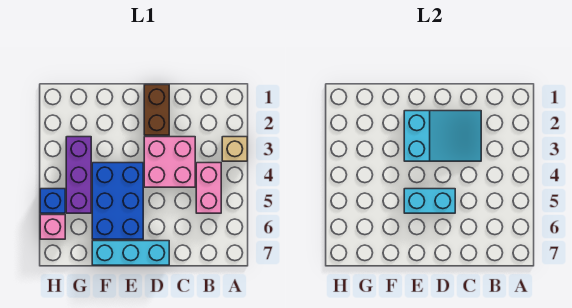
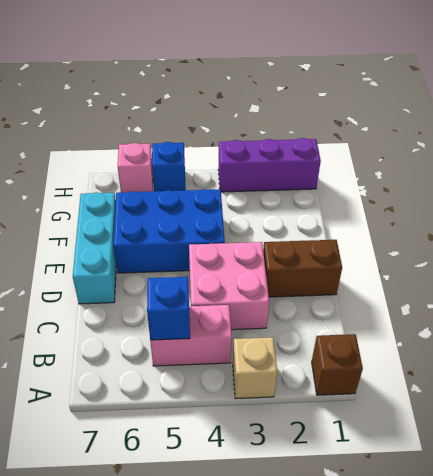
none -> brown brick A1 level 1
none -> blue brick B5 level 2
cyan slope C2:E3 level 2 top E -> none
cyan brick D5:E5 level 2 -> none
purple brick G3:G5 level 1 -> purple brick H1:H3 level 1

